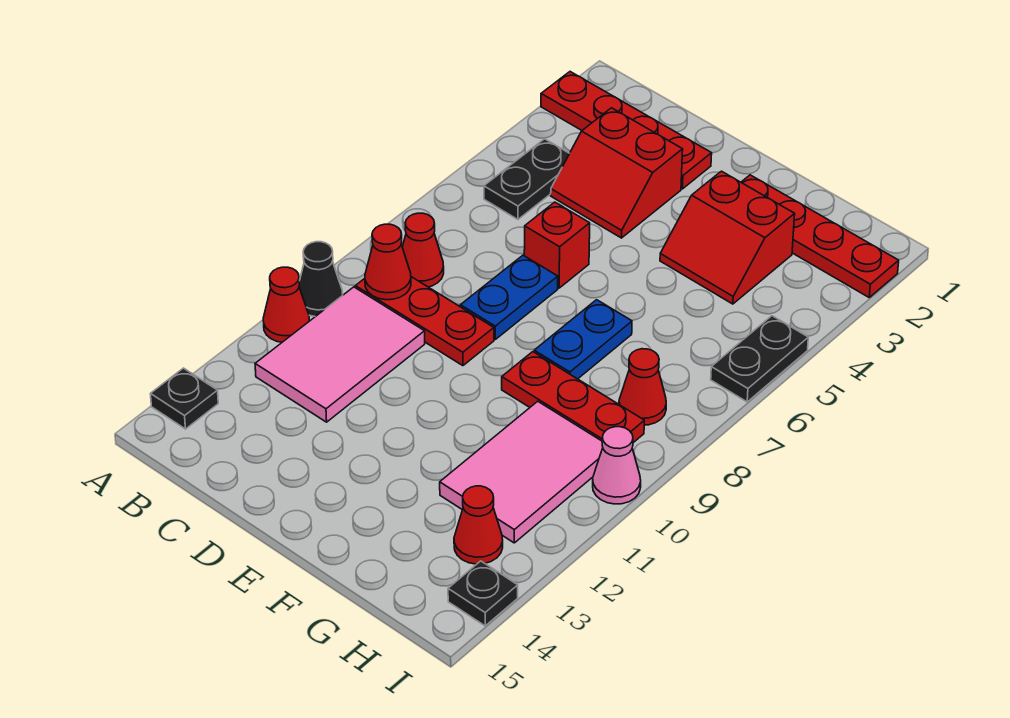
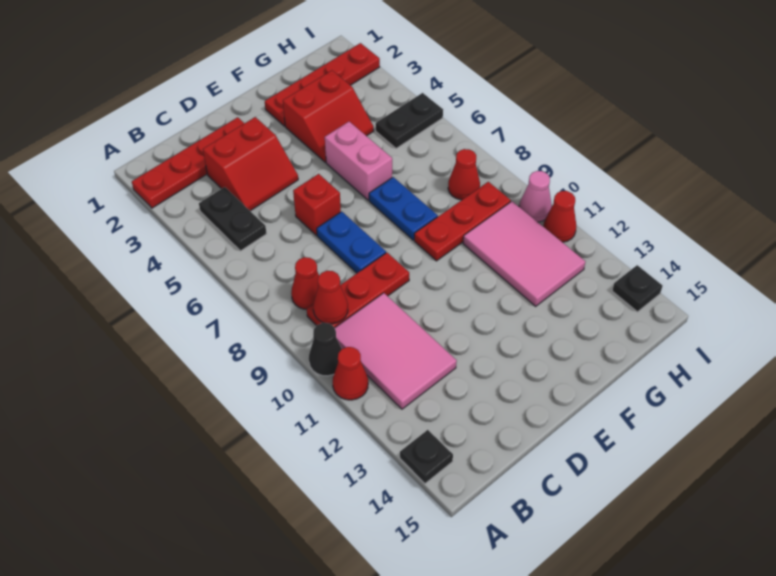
none -> pink brick F5:F6 level 1
red cone H13 level 1 -> red cone I11 level 1
black plate I5:I6 level 1 -> black plate H5:I5 level 1

